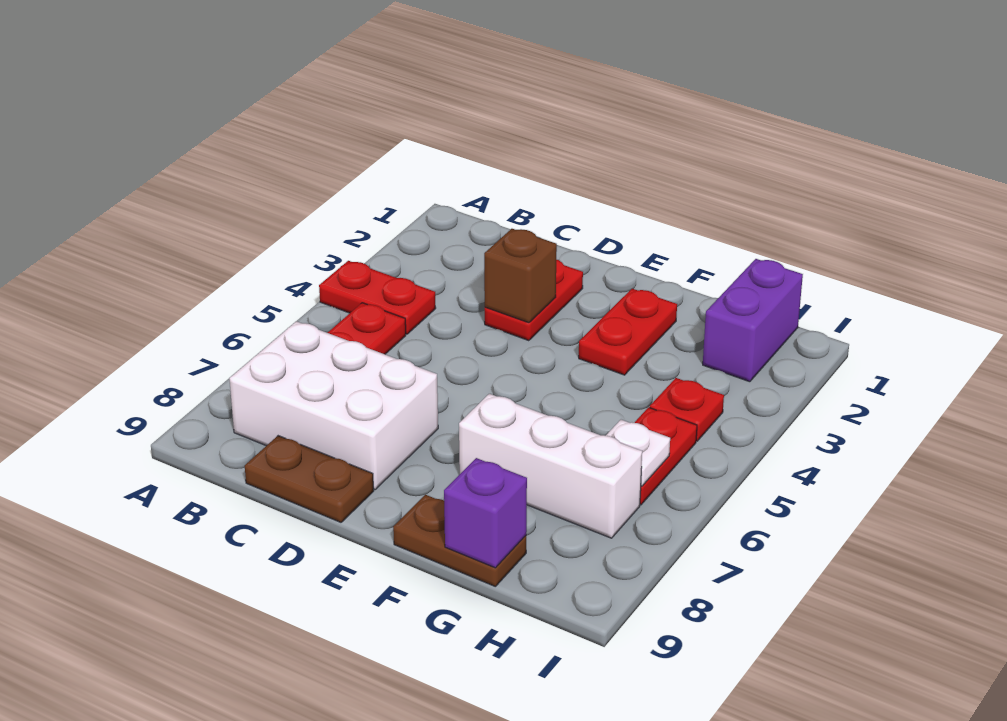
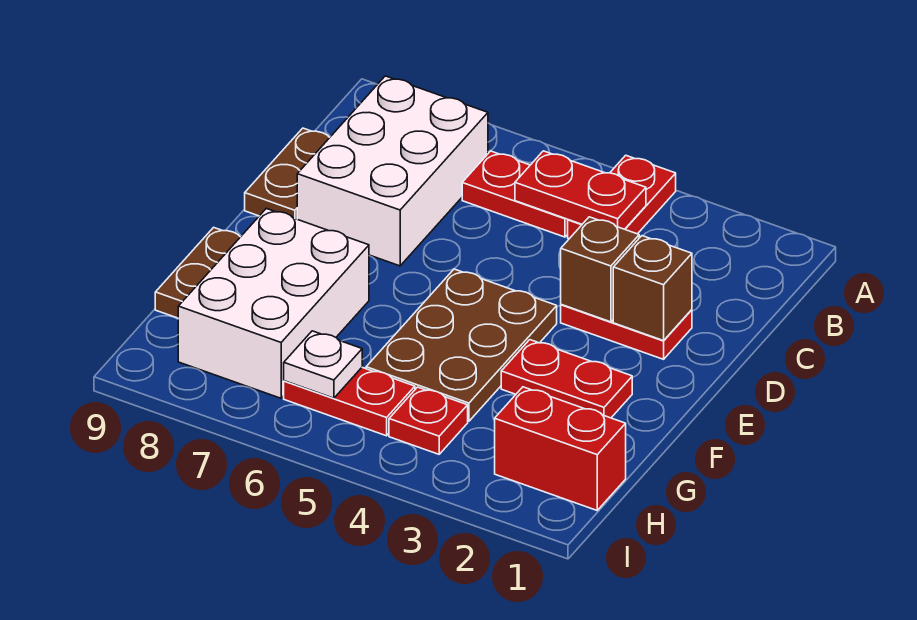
none -> red plate B4:B5 level 2
none -> brown brick D2 level 2
none -> brown plate E4:G5 level 1
white brick F7:H7 level 1 -> white brick F7:H8 level 1
purple brick G9 level 2 -> none
purple brick H1:H2 level 1 -> red brick H1:H2 level 1

